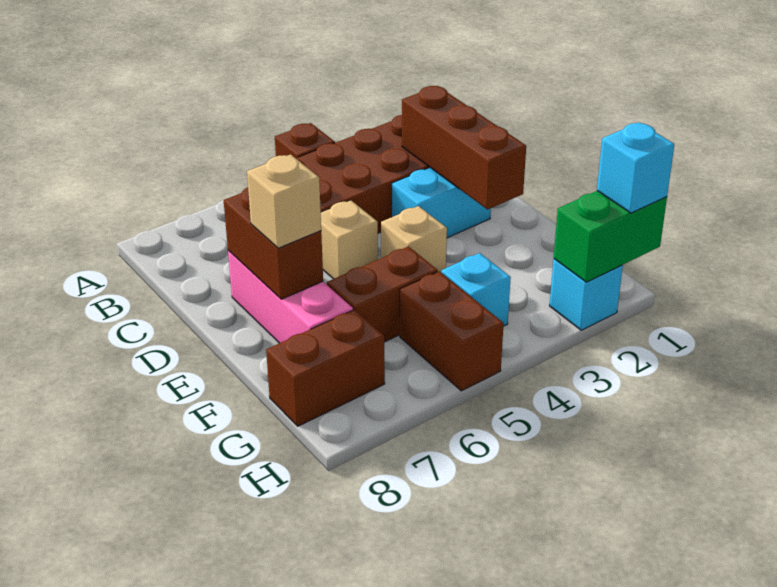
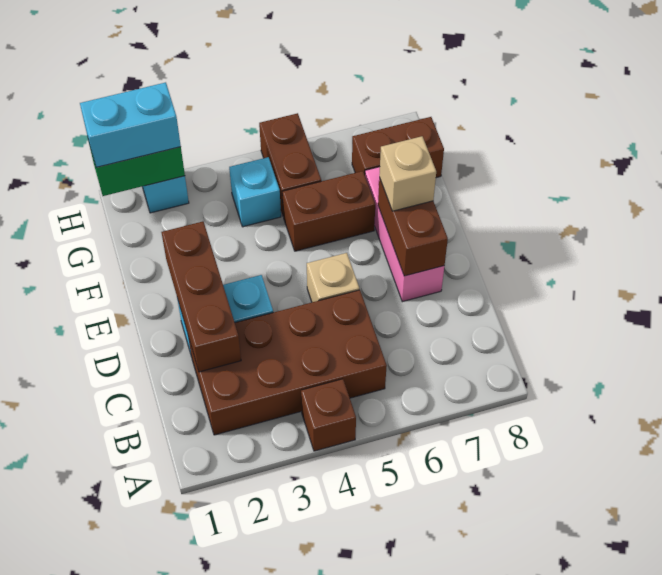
tan brick E4 level 1 -> none
cyan brick H1 level 3 -> cyan brick H1:H2 level 3

